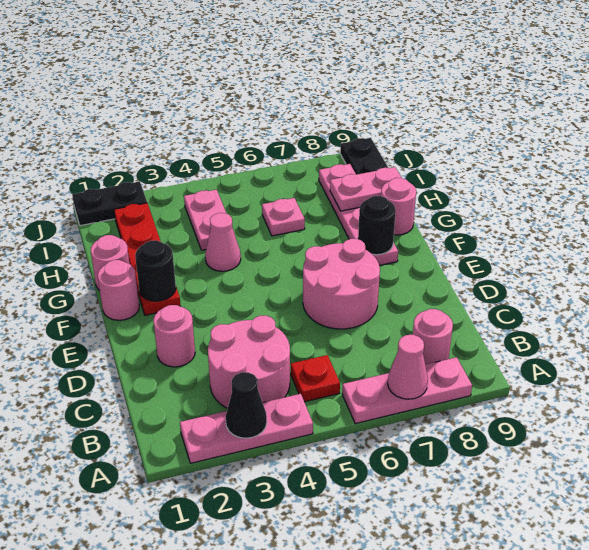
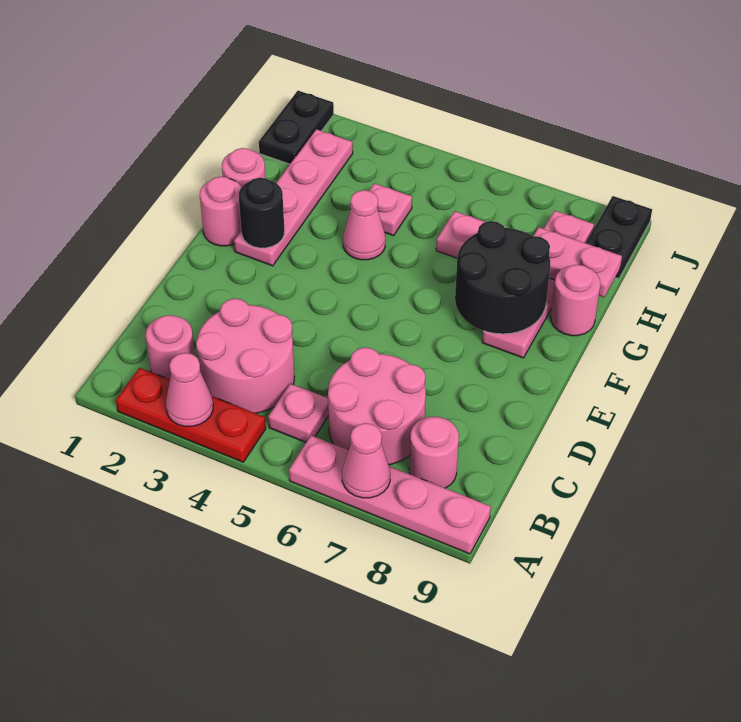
pink plate A2:A4 level 1 -> red plate A2:A4 level 1
black cone A3 level 2 -> pink cone A3 level 2
pink plate A6:A8 level 1 -> pink plate A6:A9 level 1
red plate B5 level 1 -> pink plate B5 level 1
pink round brick D2 level 1 -> pink round brick B2 level 1
pink round brick D6:E7 level 1 -> pink round brick B6:C7 level 1
red plate F2:I2 level 1 -> pink plate F2:I2 level 1
black round brick F8 level 2 -> black round brick F7:G8 level 2
pink plate H4:I4 level 1 -> pink plate H4 level 1
black plate J1:J2 level 1 -> black plate I1:J1 level 1

